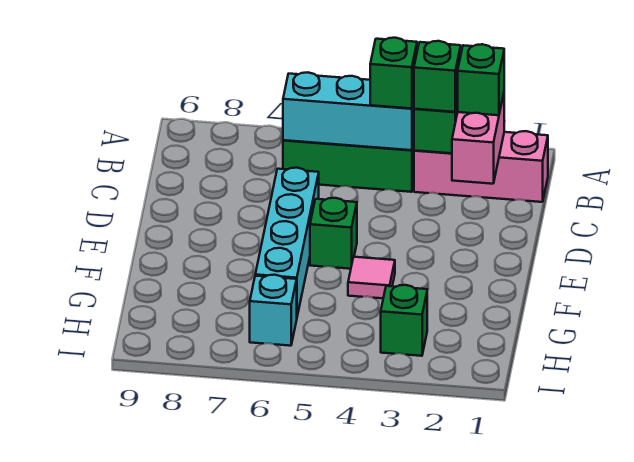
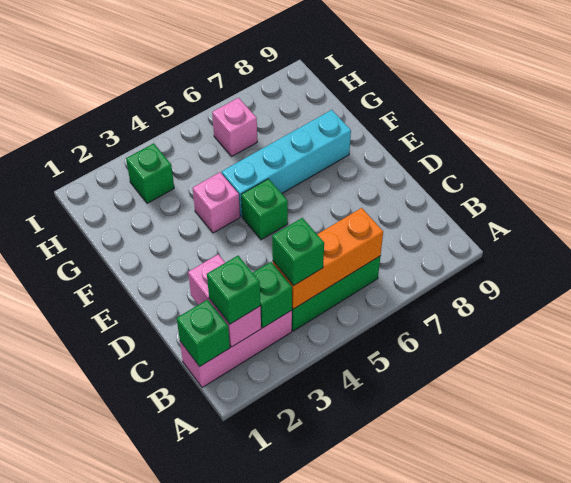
green brick B3 level 3 -> green brick B1 level 2
cyan brick B4:B6 level 2 -> orange brick B4:B6 level 2
cyan brick D6:G6 level 1 -> cyan brick F5:F8 level 1
pink tile F4 level 1 -> pink brick F4 level 1
cyan brick H6 level 1 -> pink brick H6 level 1

